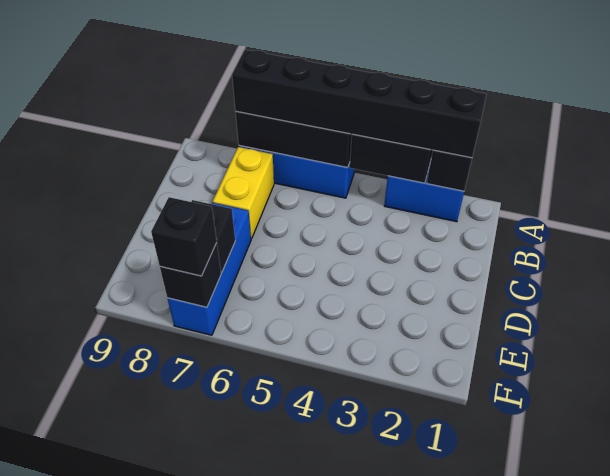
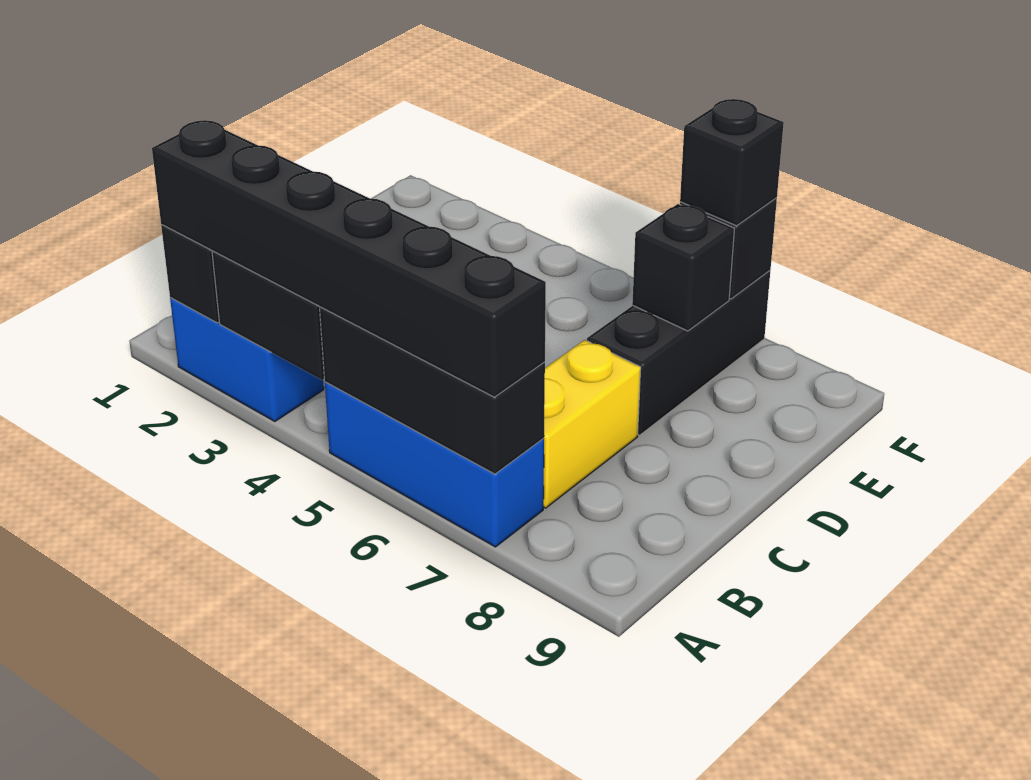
blue brick D7:F7 level 1 -> black brick D7:F7 level 1

